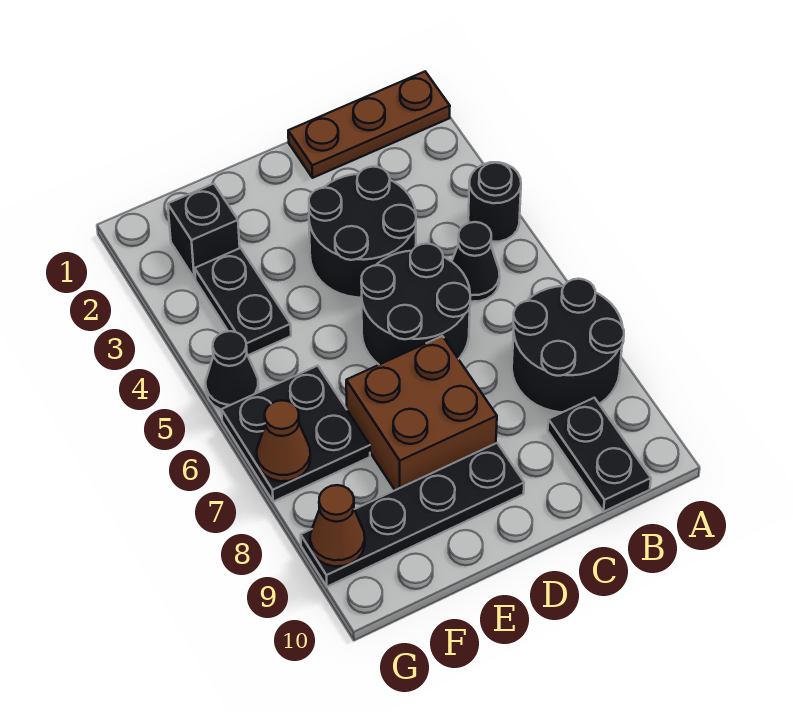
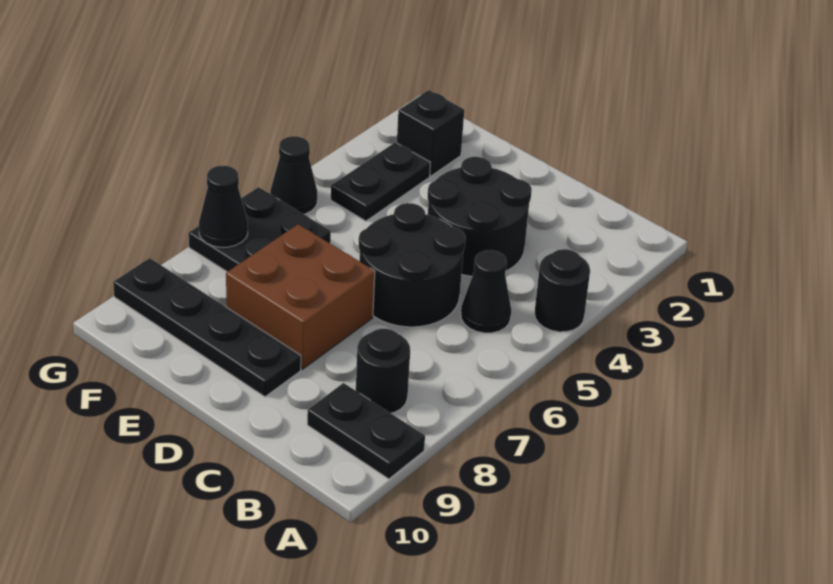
brown plate A1:C1 level 1 -> none
black round brick A7:B8 level 1 -> black round brick B8 level 1
black plate B9:B10 level 1 -> black plate A9:B9 level 1
brown cone G7 level 2 -> black cone G7 level 2
brown cone G9 level 2 -> none

